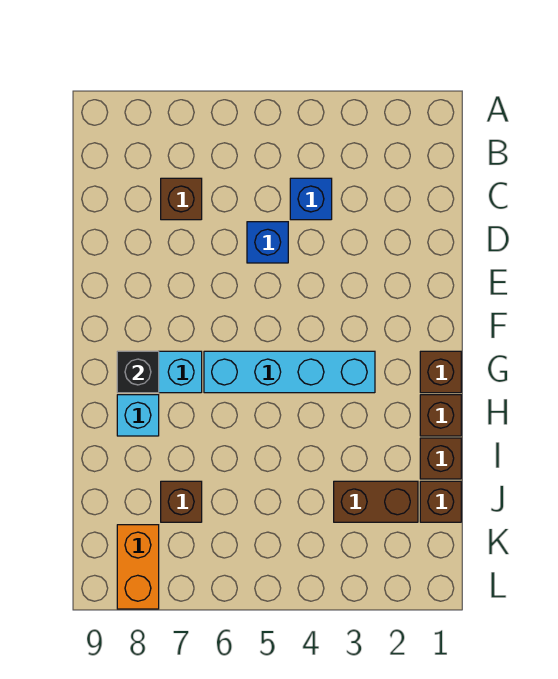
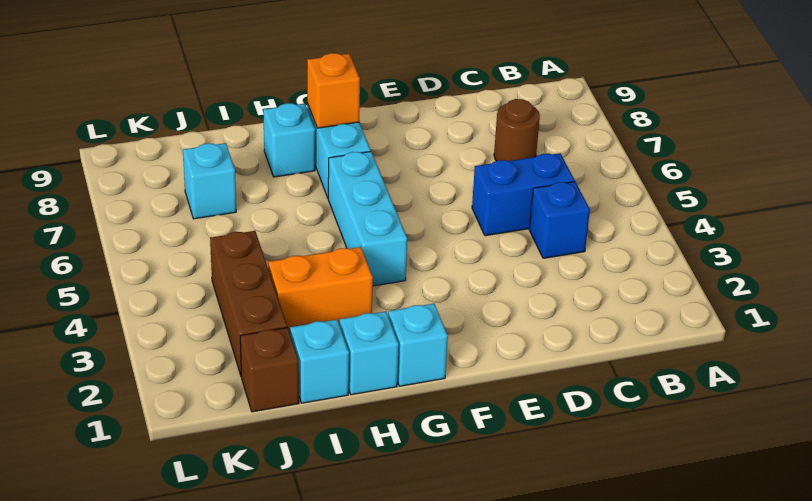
brown brick C7 level 1 -> brown round brick C7 level 1
blue brick D5 level 1 -> blue brick C5:D5 level 1
brown brick G1 level 1 -> cyan brick G1 level 1
cyan brick G3:G6 level 1 -> cyan brick G4:G6 level 1
black brick G8 level 2 -> orange brick G8 level 2
brown brick H1 level 1 -> cyan brick H1 level 1
brown brick I1 level 1 -> cyan brick I1 level 1
brown brick J2:J3 level 1 -> brown brick J2:J4 level 1
brown brick J7 level 1 -> cyan brick J7 level 1
orange brick K8:L8 level 1 -> orange brick H3:I3 level 1

